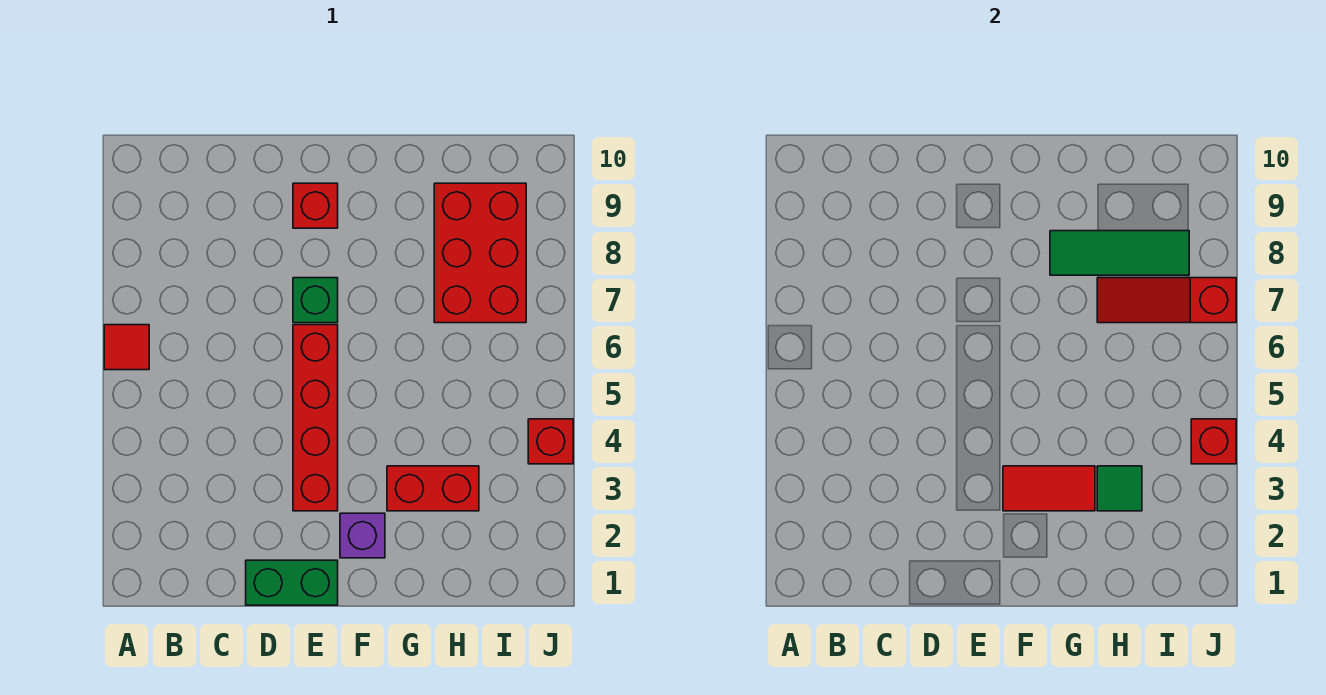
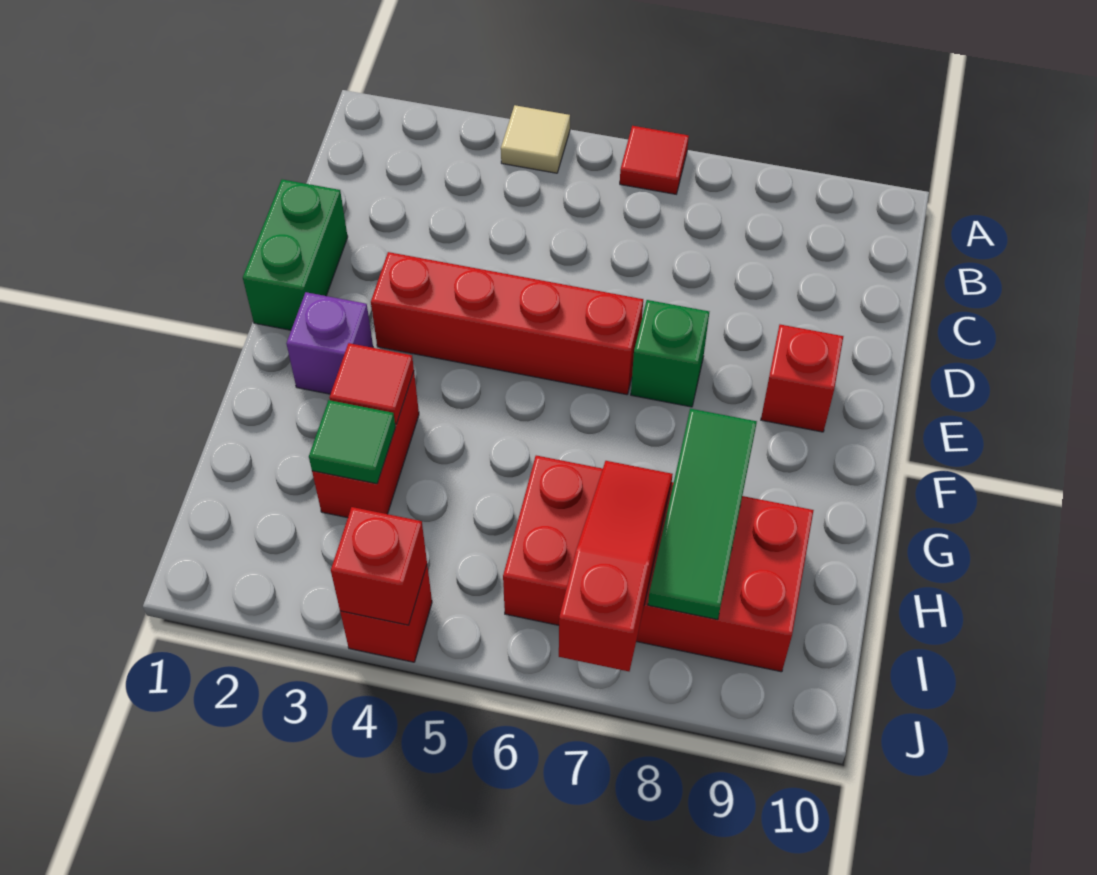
none -> tan tile A4 level 1
red tile F3:G3 level 2 -> red tile G3 level 2
red brick H7:I9 level 1 -> red brick H6:I9 level 1

